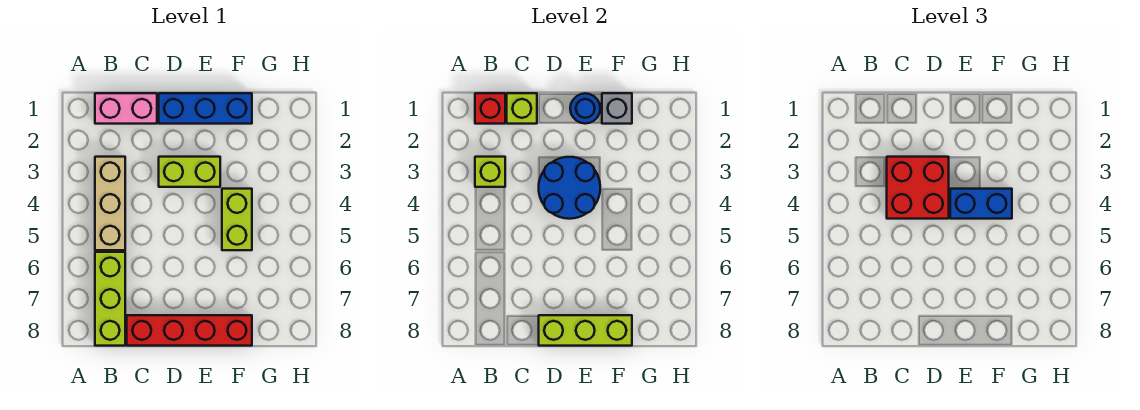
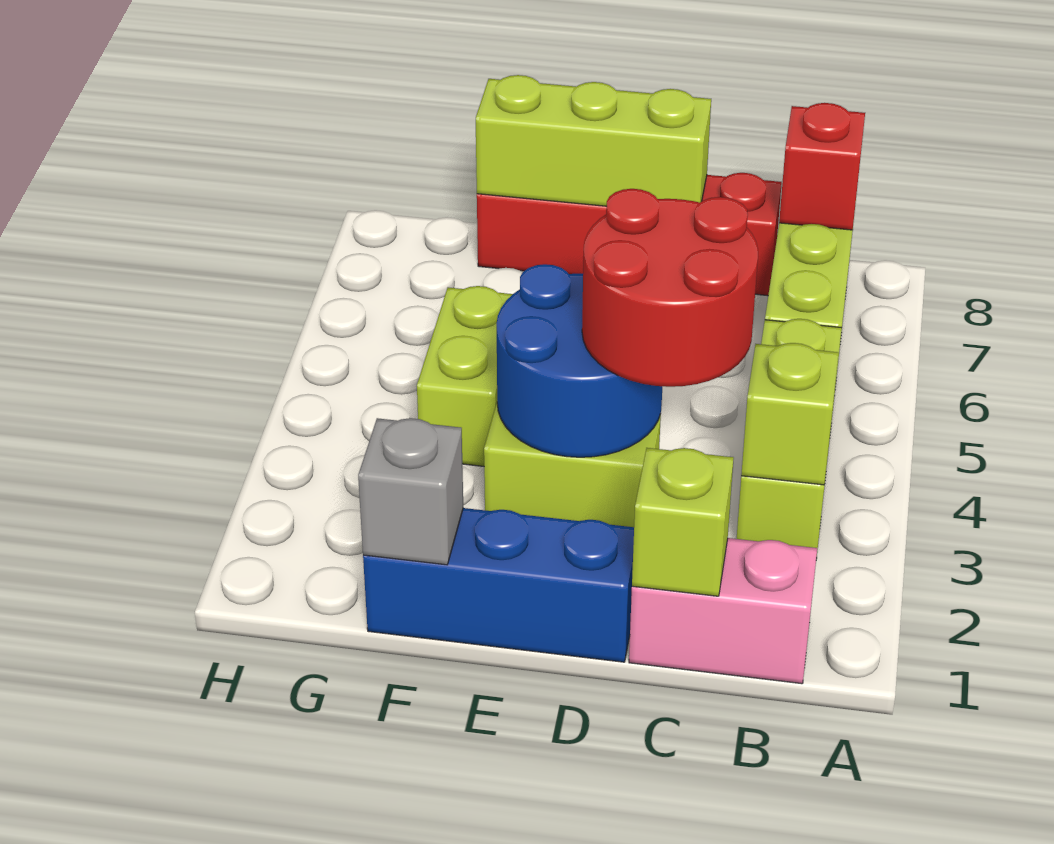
red brick B1 level 2 -> red brick B8 level 2
tan brick B3:B5 level 1 -> lime brick B3:B5 level 1
red brick C3:D4 level 3 -> red round brick C3:D4 level 3
blue round brick E1 level 2 -> none
blue brick E4:F4 level 3 -> none

